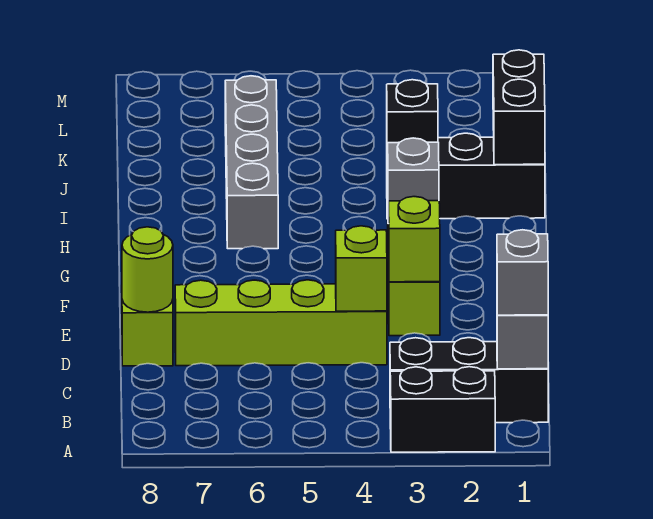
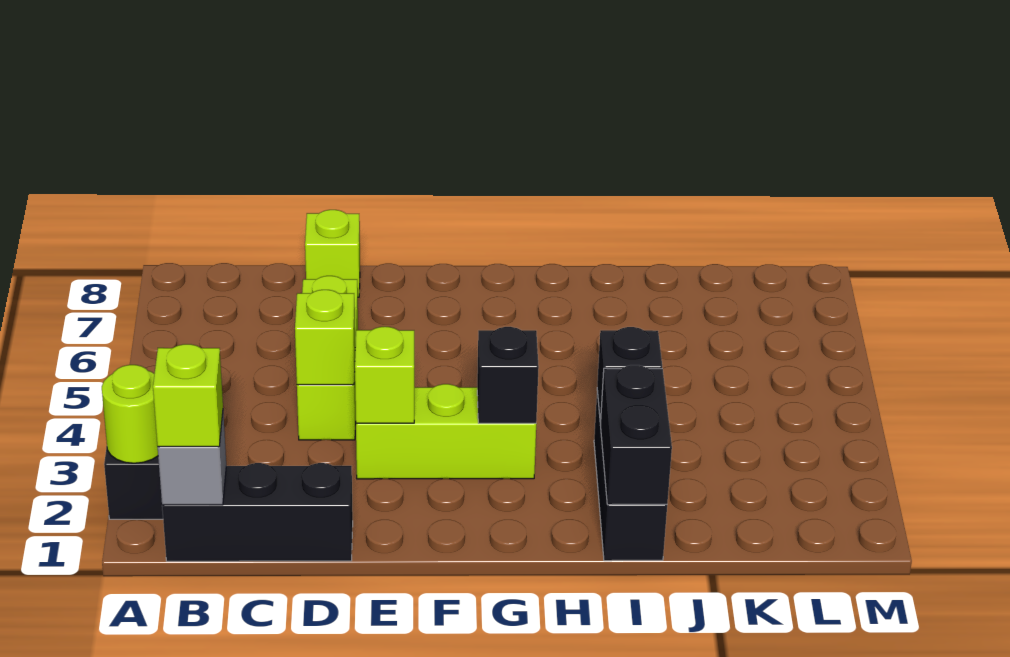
black brick B1:B3 level 1 -> black brick B1:D1 level 1
grey brick B1 level 3 -> lime brick B1 level 3
lime brick D4:D7 level 1 -> lime brick D4:D6 level 1
lime round brick D8 level 2 -> lime round brick A2 level 2
grey brick G3 level 2 -> black brick G3 level 2
grey brick H6:K6 level 1 -> none
black brick I1:J1 level 2 -> black brick I1:I2 level 2

